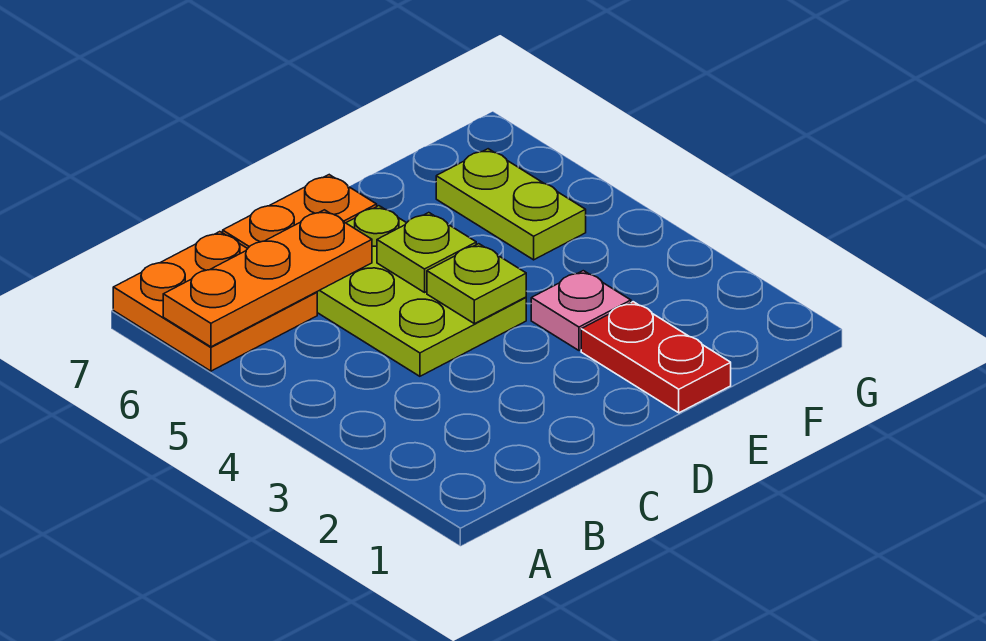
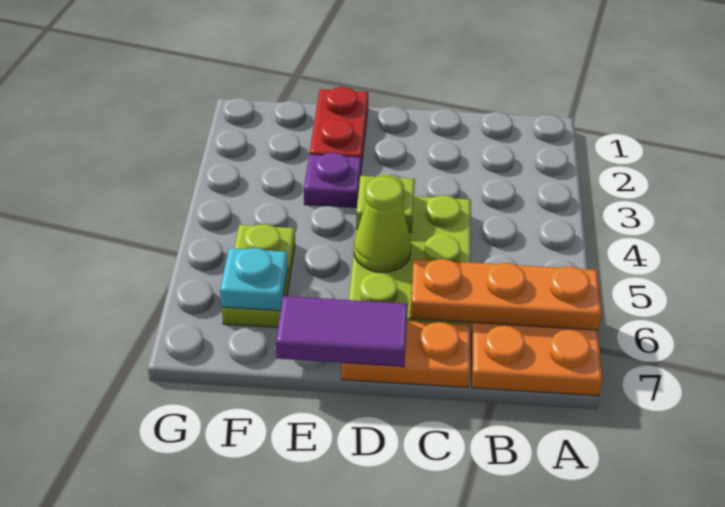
lime plate D5 level 2 -> lime cone D5 level 2
none -> purple tile D7:E7 level 2
pink plate E3 level 1 -> purple plate E3 level 1
none -> cyan plate F6 level 2

